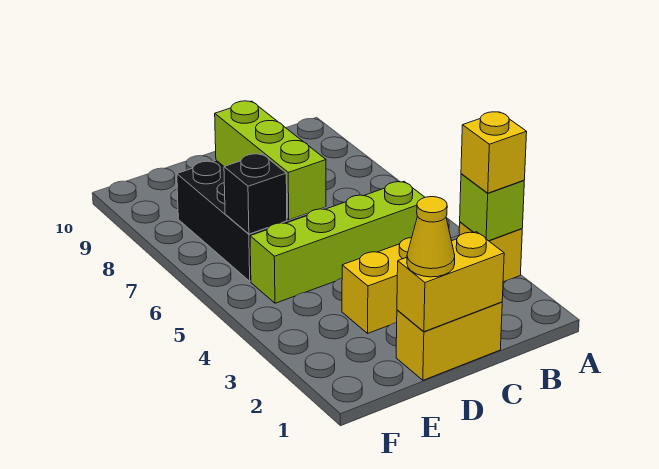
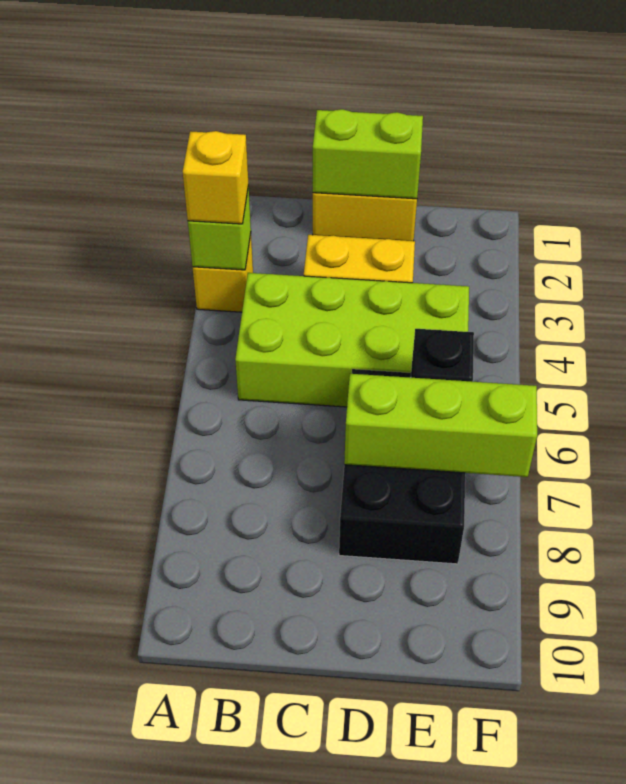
lime brick B5:E5 level 1 -> lime brick B4:E5 level 1
yellow brick C1:D1 level 2 -> lime brick C1:D1 level 2
yellow cone D1 level 3 -> none
lime brick D6:D8 level 2 -> lime brick D7:F7 level 2

